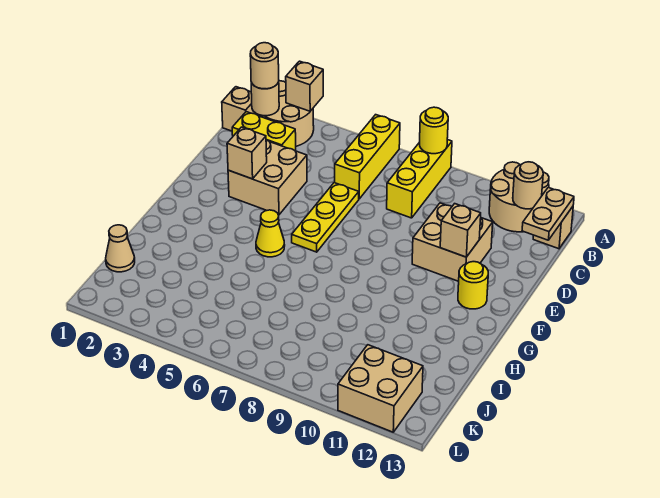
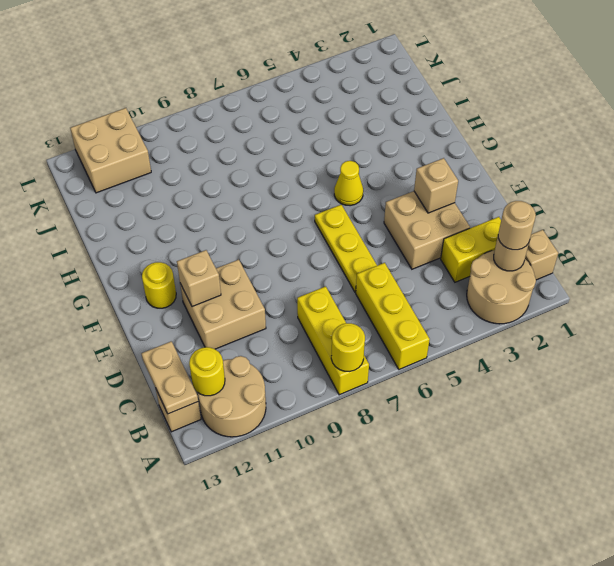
tan brick A3 level 2 -> none
tan round brick B12 level 2 -> yellow round brick B12 level 2
tan cone J1 level 1 -> none

